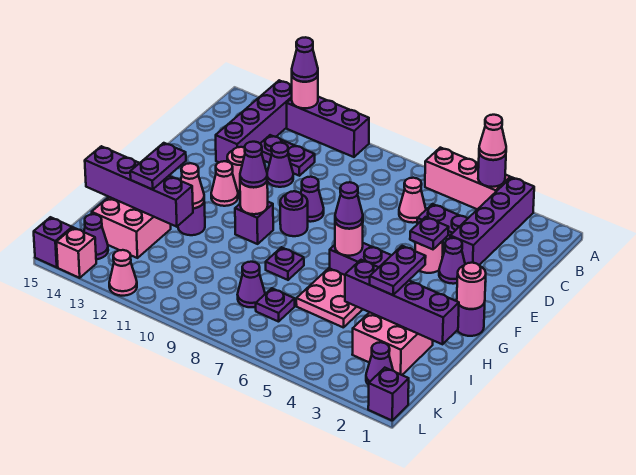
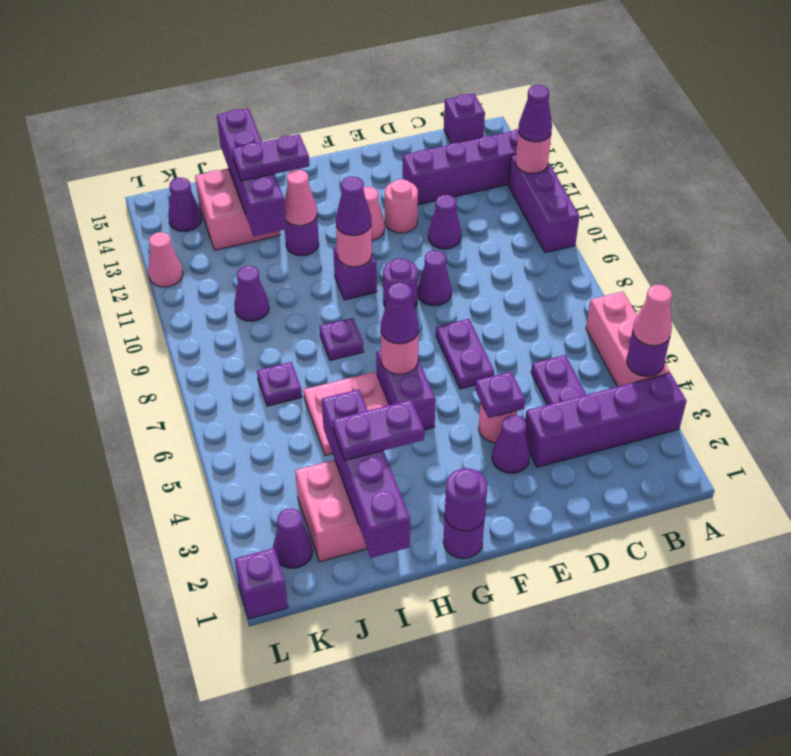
pink cone C6 level 1 -> none
purple plate C11:C12 level 1 -> purple plate E6:E7 level 1
pink round brick G1 level 2 -> purple round brick G1 level 2
purple cone J8 level 1 -> purple cone J10 level 1
pink brick L14 level 1 -> none
purple brick L15 level 1 -> purple brick B15 level 1

